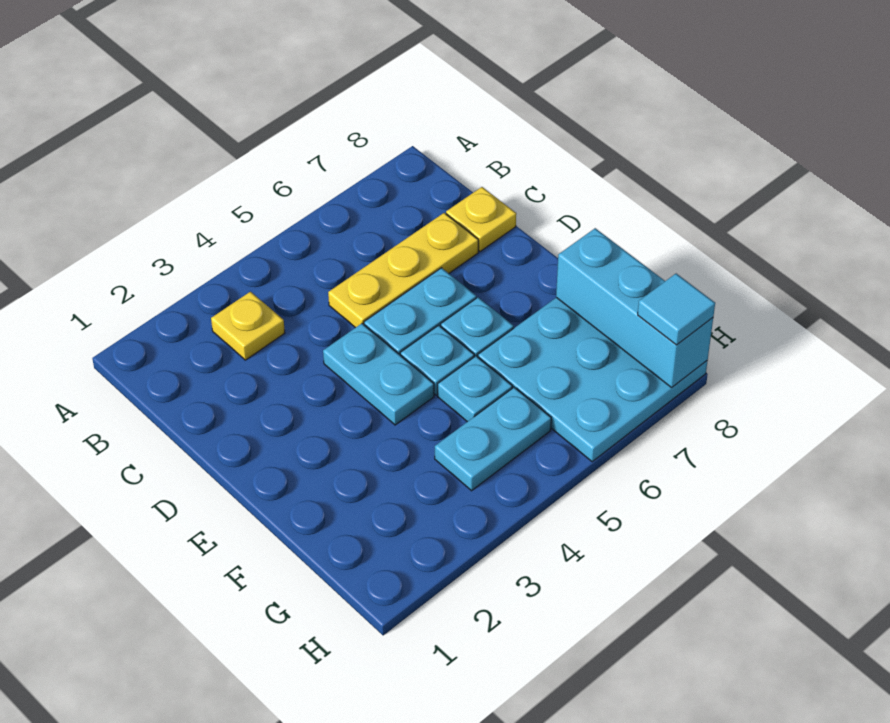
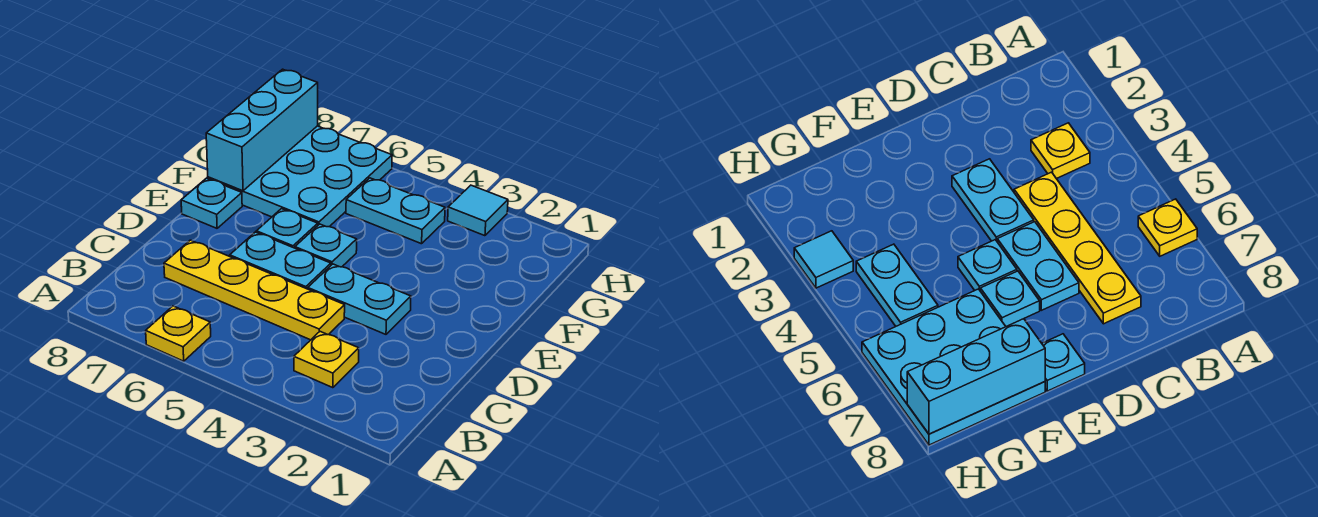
yellow plate C5:C7 level 1 -> yellow plate C4:C7 level 1
yellow plate C8 level 1 -> yellow plate A6 level 1
cyan plate D4:E4 level 1 -> cyan plate D3:D4 level 1
cyan plate F5 level 1 -> cyan plate E8 level 1
cyan tile H8 level 3 -> cyan tile H3 level 1

